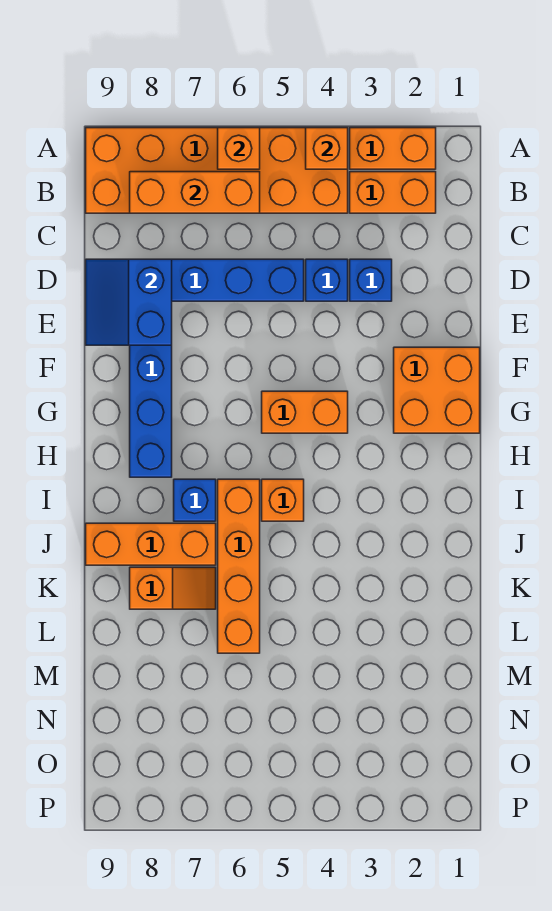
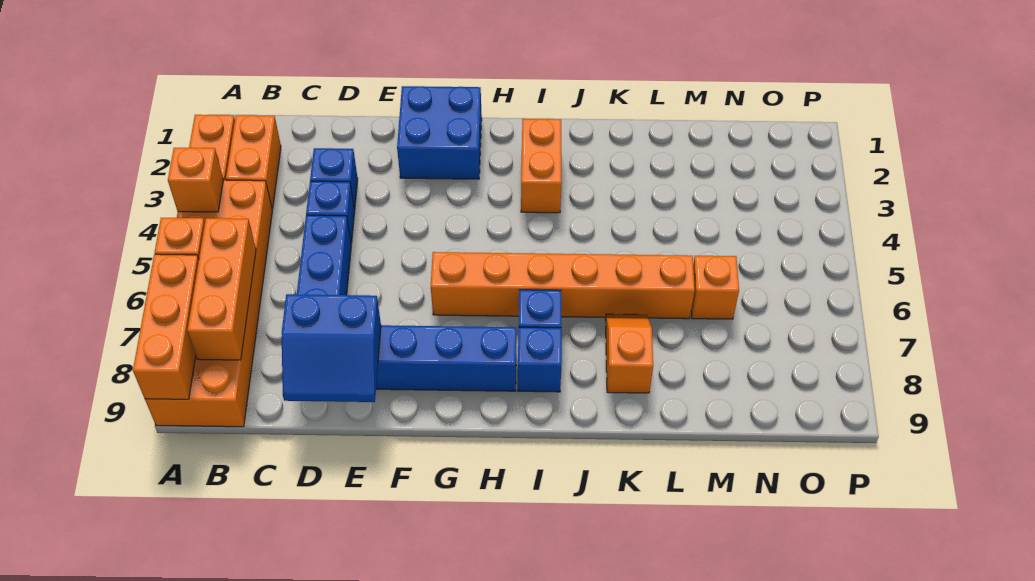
orange brick F1:G2 level 1 -> blue brick F1:G2 level 1
orange brick G4:G5 level 1 -> orange brick I2:I3 level 1
orange brick I5 level 1 -> orange brick M6 level 1
orange brick I6:L6 level 1 -> orange brick G6:L6 level 1
none -> blue brick I8 level 1
orange brick J7:J9 level 1 -> orange brick A7:A9 level 2

